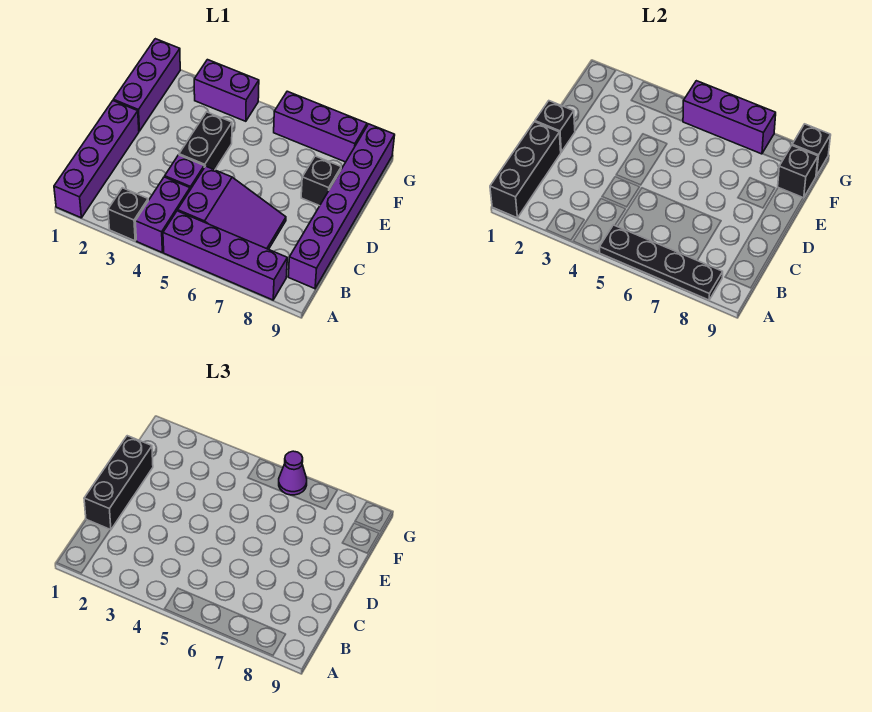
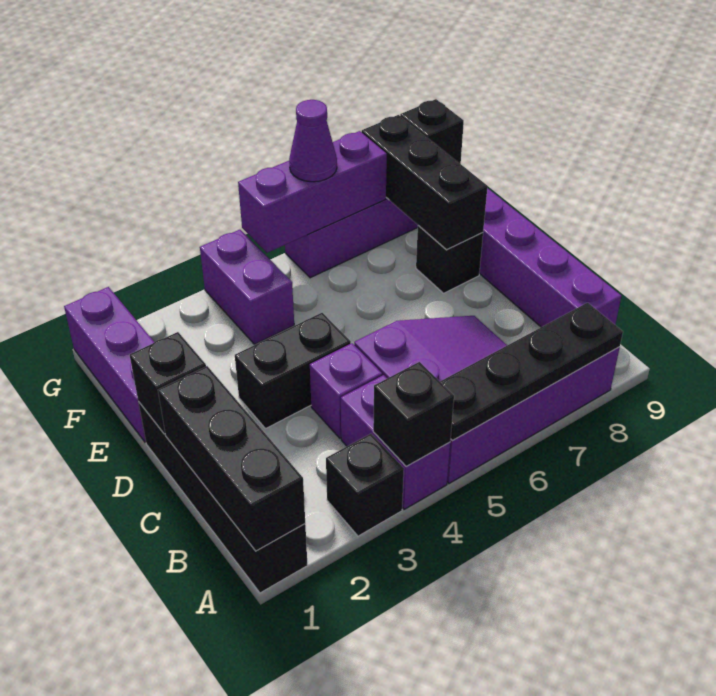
purple brick A1:D1 level 1 -> black brick A1:D1 level 1
black brick C1:E1 level 3 -> black brick E8:G8 level 2
black brick D4:E4 level 1 -> black brick D3:D4 level 1
black brick F9 level 2 -> black brick A4 level 2
purple brick G3:G4 level 1 -> purple brick F4:G4 level 1

